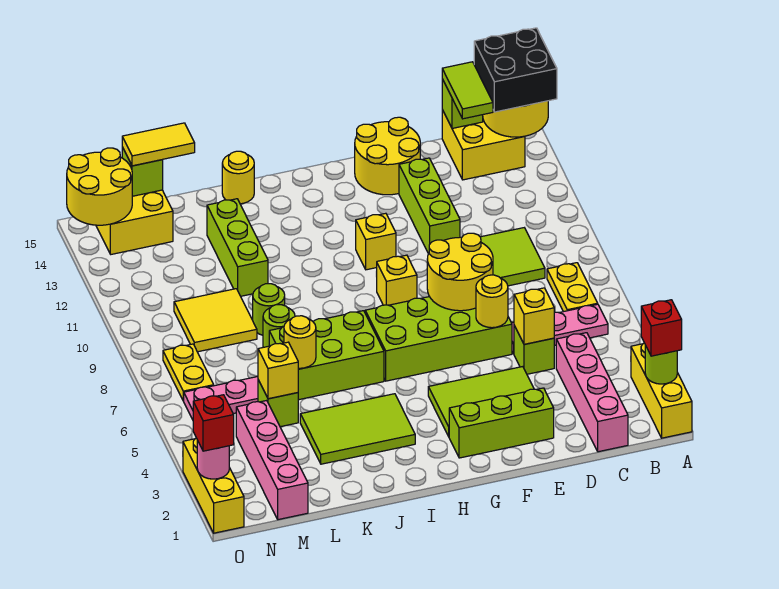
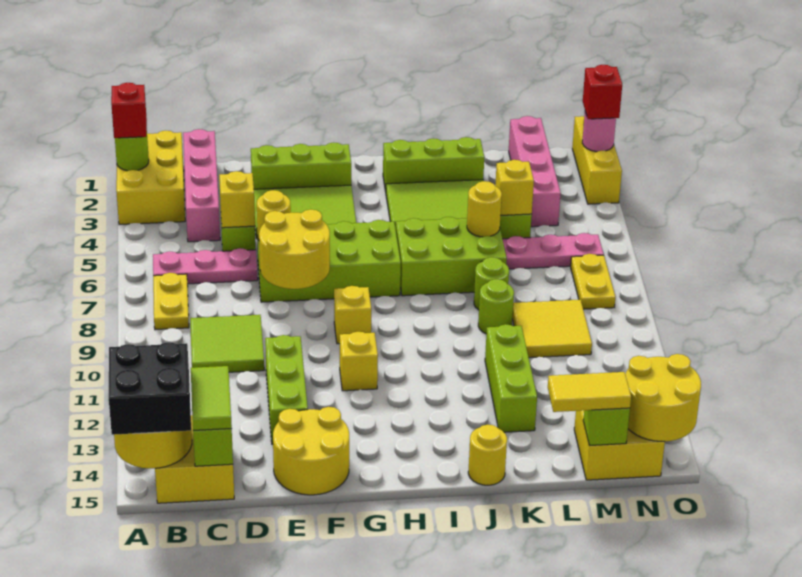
yellow brick A1:A3 level 1 -> yellow brick A1:B3 level 1
none -> lime brick I2:K2 level 1

